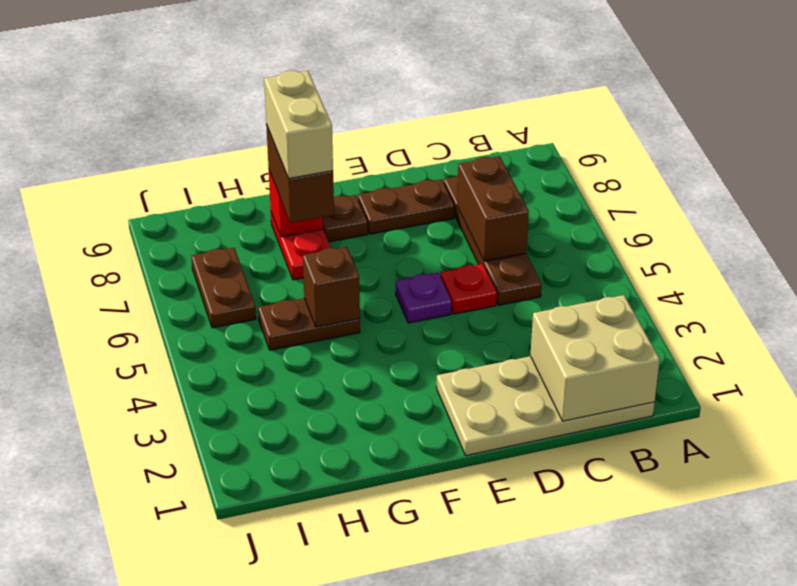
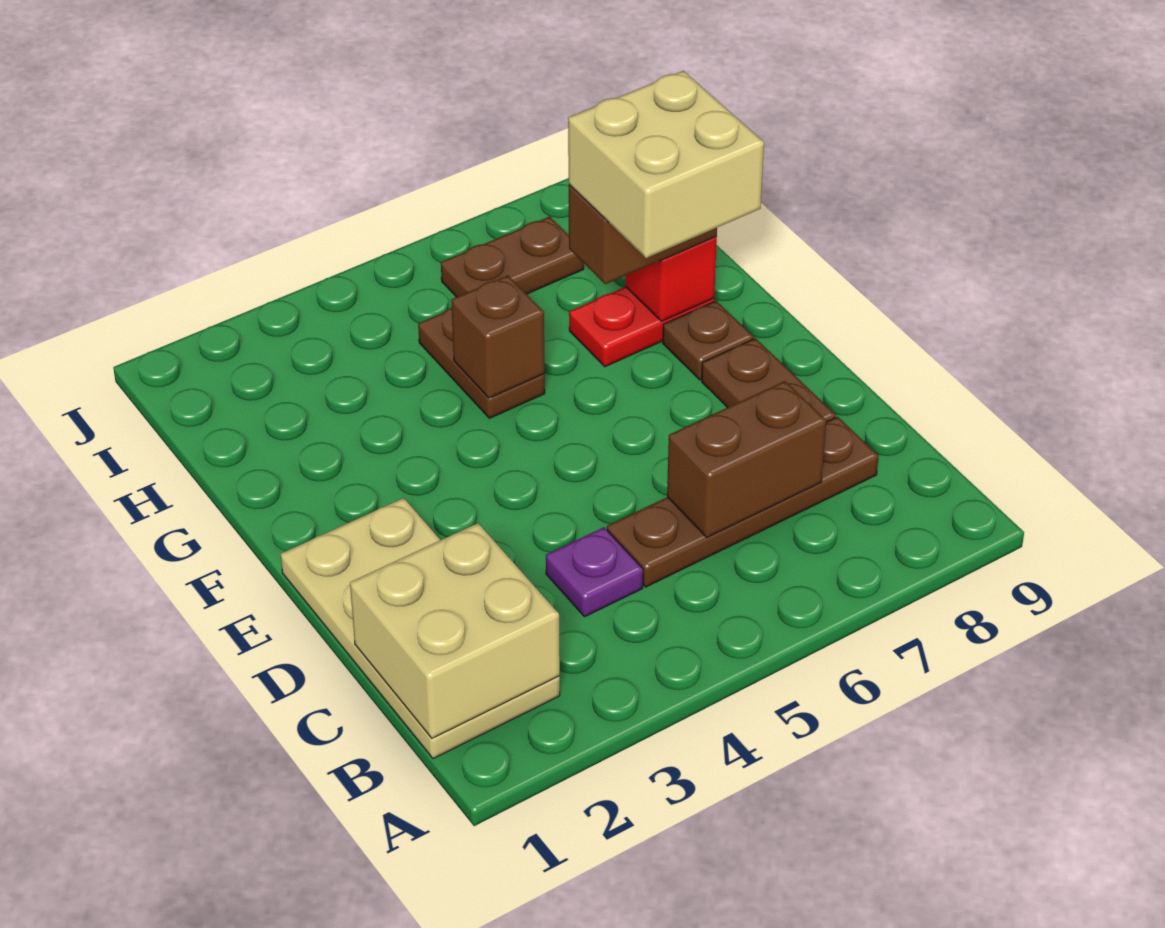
red plate D5 level 1 -> none
purple plate E5 level 1 -> purple plate C4 level 1
tan brick G7:G8 level 4 -> tan brick F7:G8 level 4

